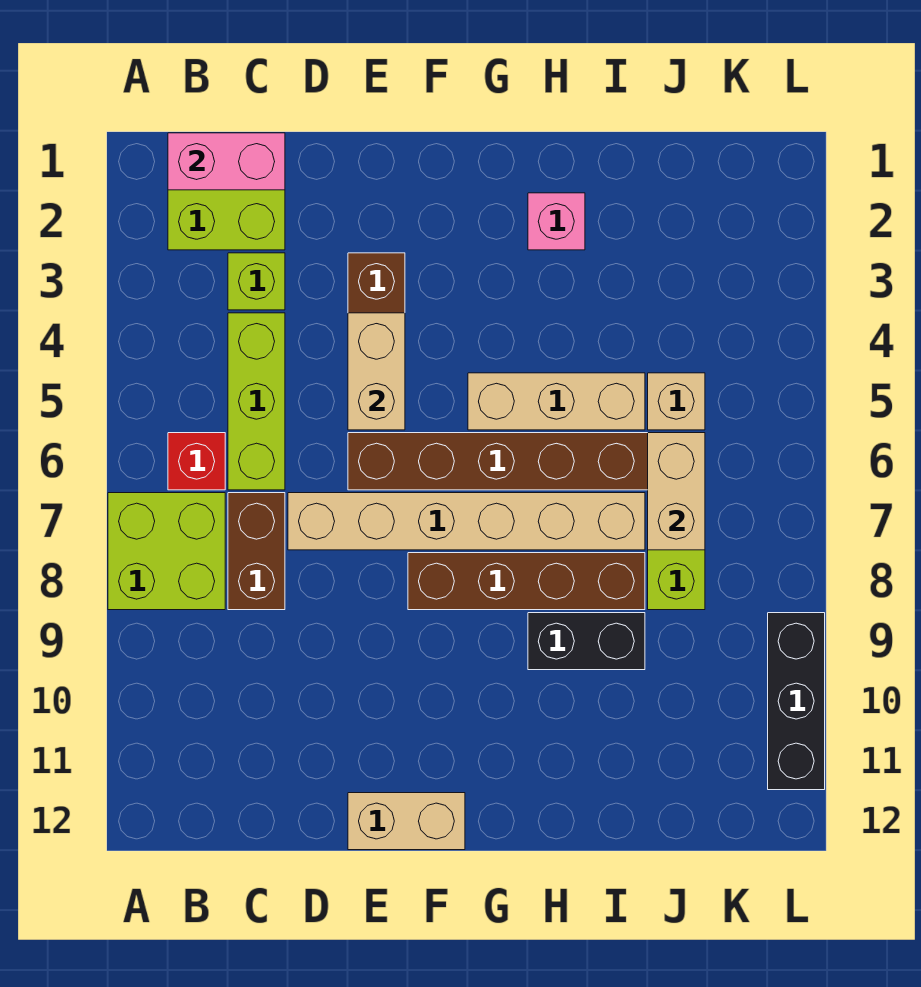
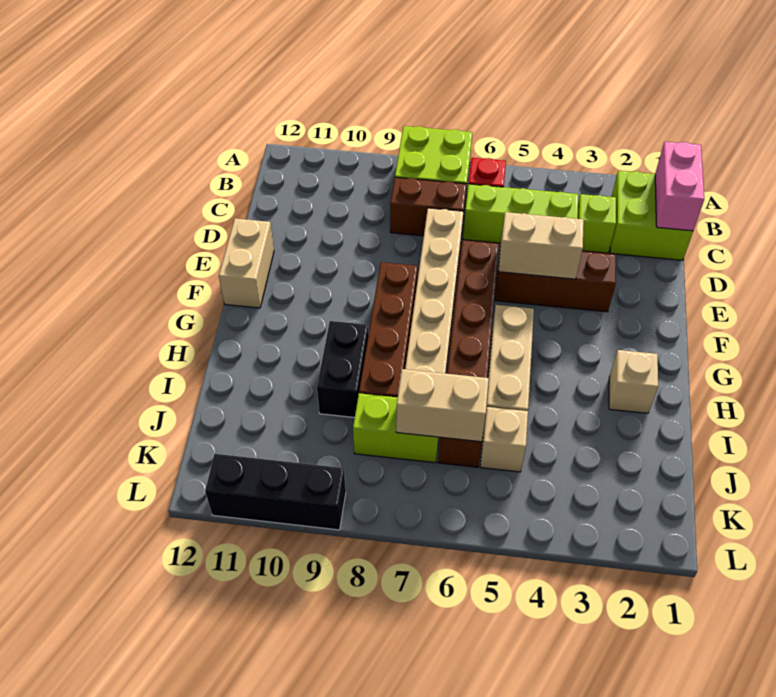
pink brick H2 level 1 -> tan brick H2 level 1

